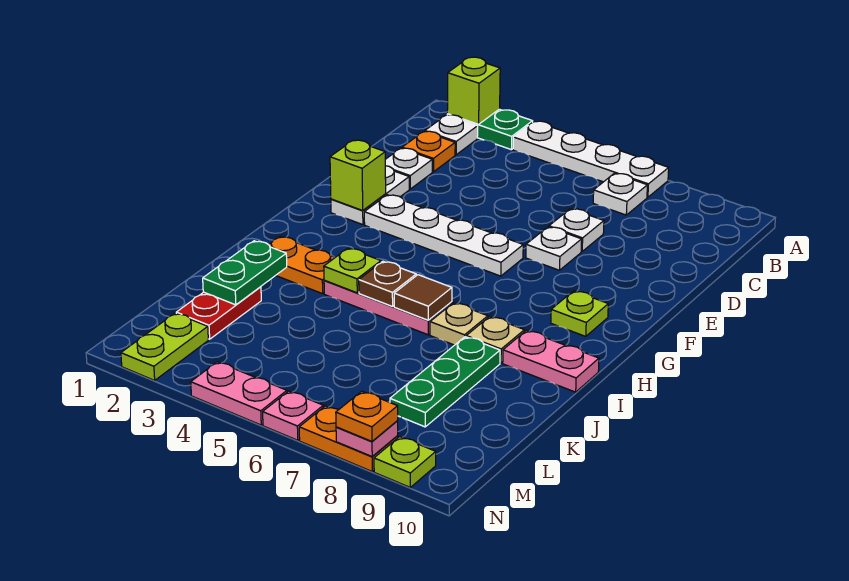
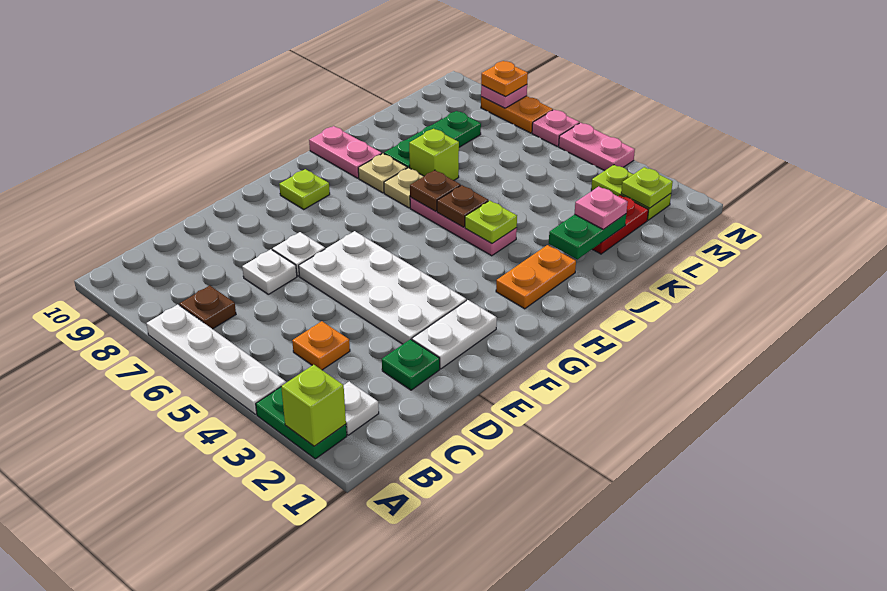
white plate B7 level 1 -> brown plate B7 level 1
orange plate C2 level 1 -> orange plate C4 level 1
white plate D2 level 1 -> green plate D2 level 1
lime brick F2 level 2 -> lime brick J7 level 1
white plate F3:F6 level 1 -> white plate E3:F6 level 1
orange plate I2:I3 level 1 -> orange plate H2:I2 level 1
brown tile I6 level 2 -> brown plate I6 level 2
none -> pink plate K2 level 3
lime plate M2:N2 level 1 -> lime plate M2:M3 level 1
lime plate N9 level 1 -> lime plate M2 level 2

